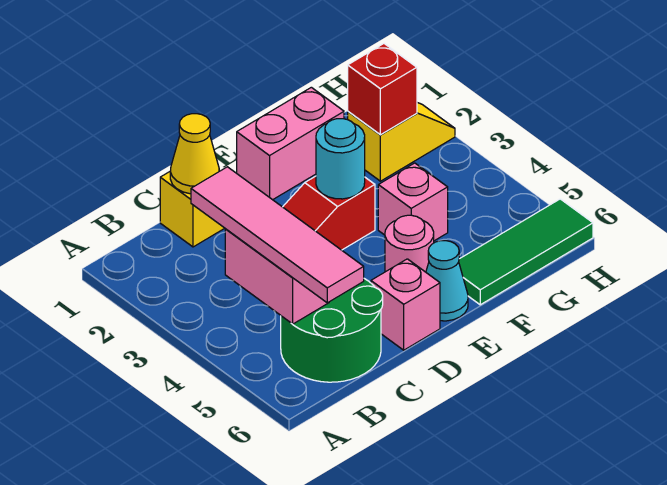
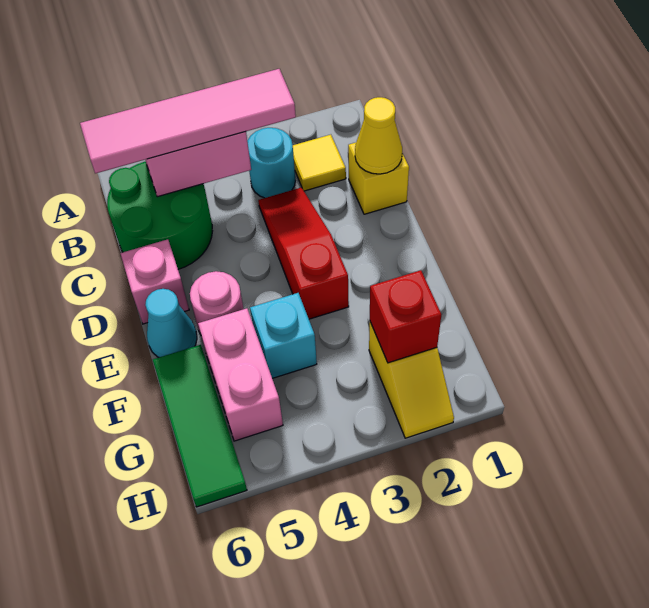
none -> yellow tile B2 level 1
pink brick E1:F1 level 1 -> pink brick F5:G5 level 1
cyan round brick E3 level 2 -> cyan round brick B3 level 1
pink brick F4 level 1 -> cyan brick F4 level 1

